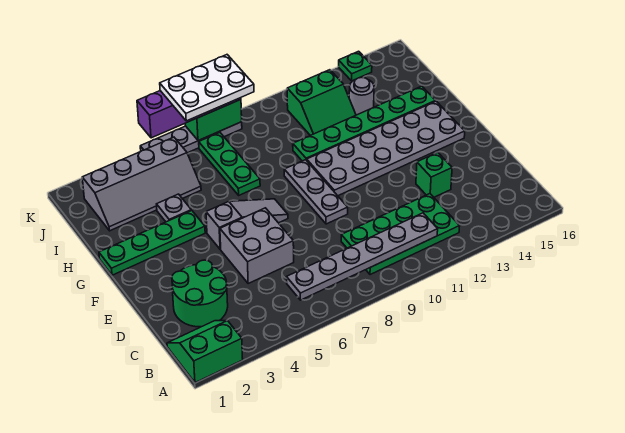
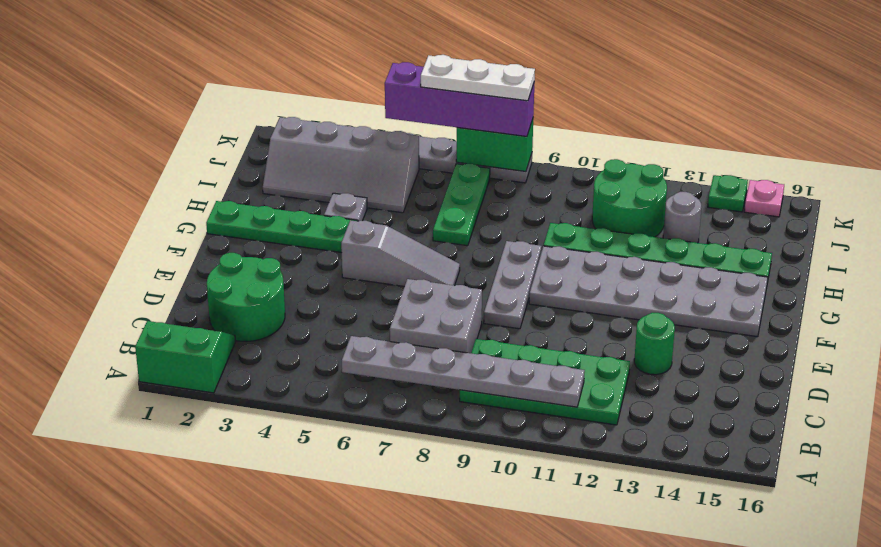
grey brick D5:E6 level 1 -> grey brick C7:D8 level 1
green brick D13 level 1 -> green round brick D13 level 1
green slope I11:J12 level 1 top J -> green round brick I11:J12 level 1
white plate J6:K8 level 4 -> white plate K6:K8 level 4
none -> pink plate K15 level 1

